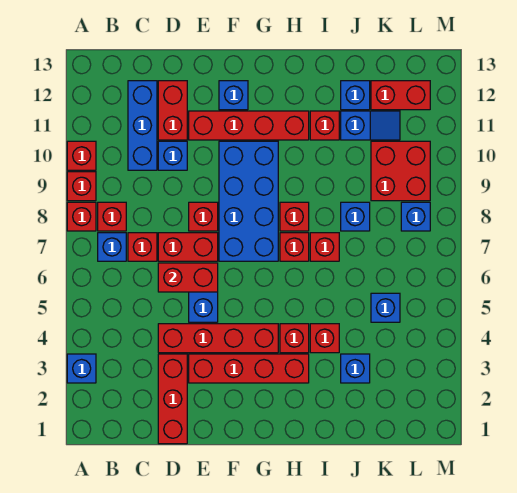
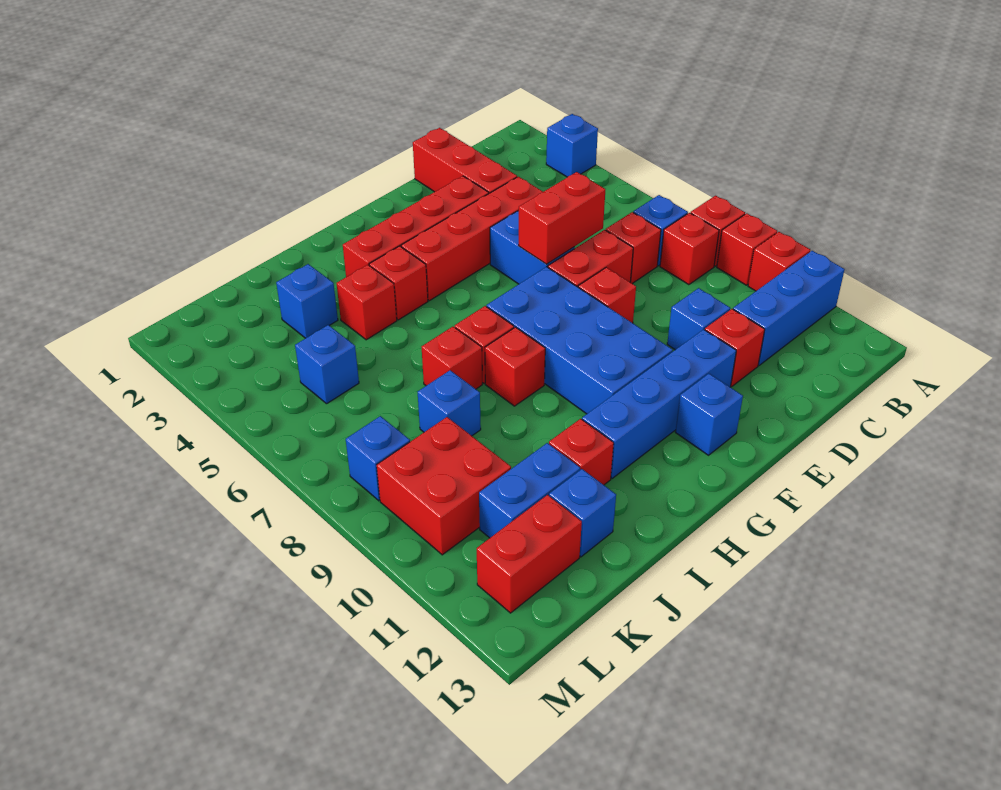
blue brick C10:C12 level 1 -> blue brick A11:C11 level 1
red brick D11:D12 level 1 -> red brick D11 level 1
red brick E11:H11 level 1 -> blue brick E11:H11 level 1
blue slope J11:K11 level 1 top J -> blue brick J11:K11 level 1

